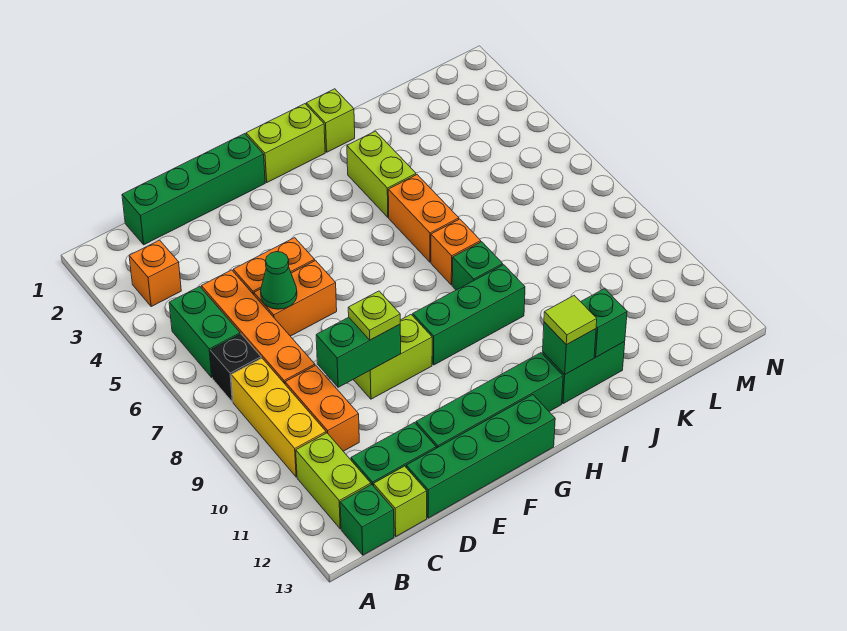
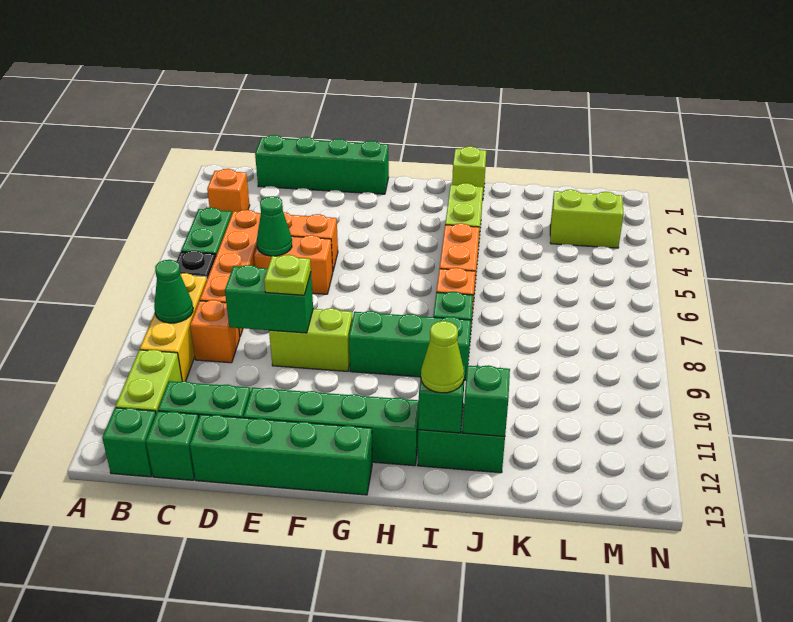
none -> green cone B9 level 2
orange brick C9:C10 level 1 -> orange brick C9 level 1
lime brick C13 level 1 -> green brick C13 level 1
lime brick G1:H1 level 1 -> lime brick L3:M3 level 1
lime tile I12 level 3 -> lime cone I12 level 3

